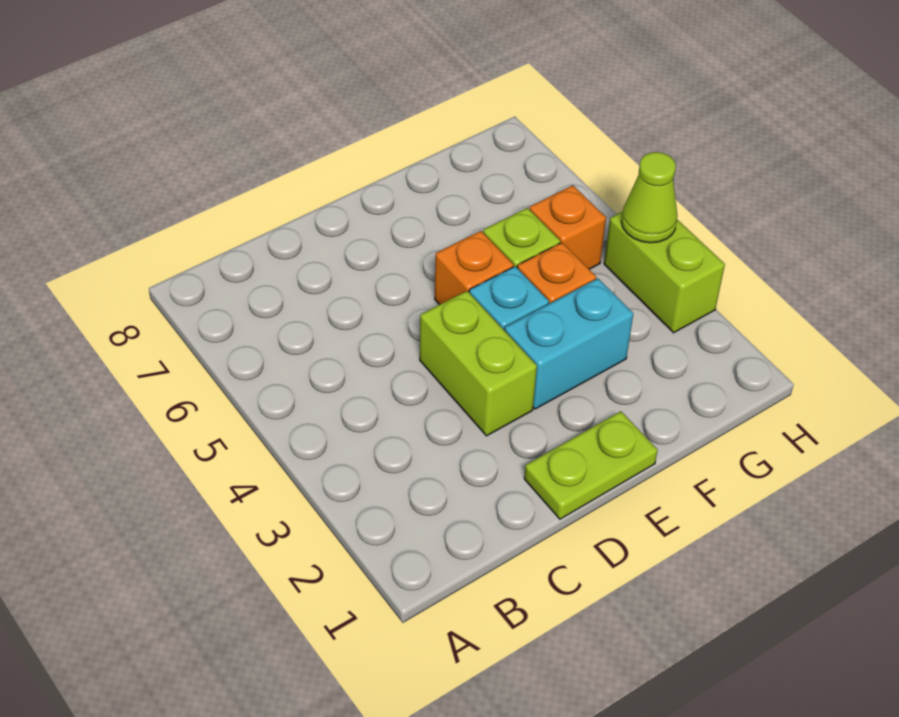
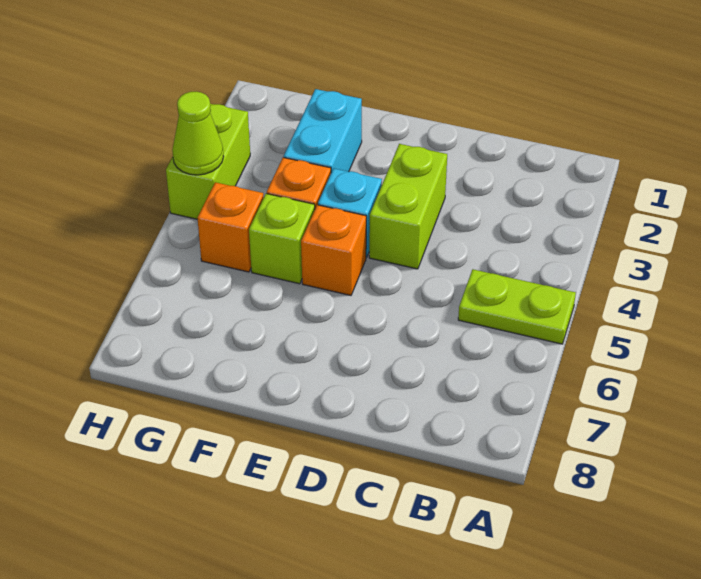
lime plate D1:E1 level 1 -> lime plate A5:B5 level 1
cyan brick E3:F3 level 1 -> cyan brick F2:F3 level 1

